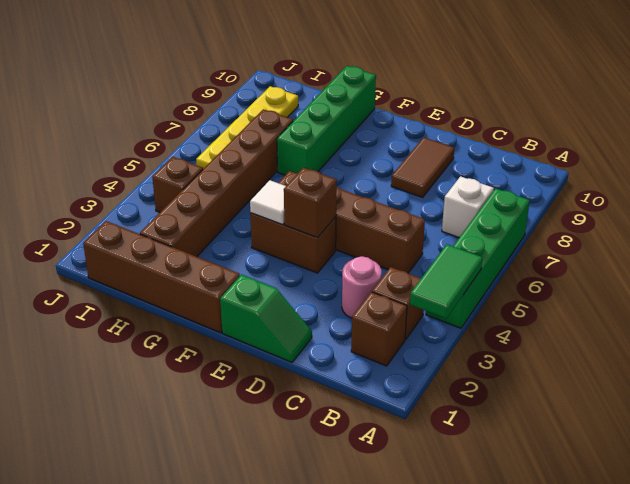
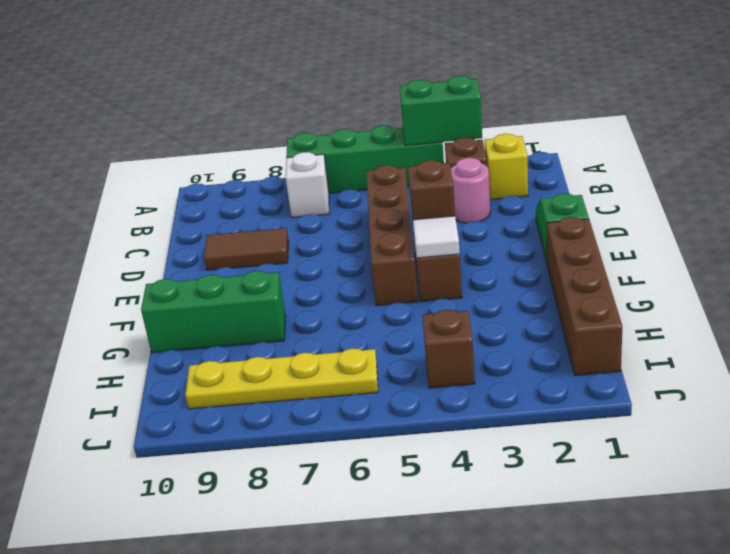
green tile A3:A4 level 2 -> green brick A3:A4 level 2
brown brick B2 level 1 -> yellow brick B2 level 1
green brick G7:G10 level 1 -> green brick G8:G10 level 1
brown brick H2:H7 level 1 -> none

